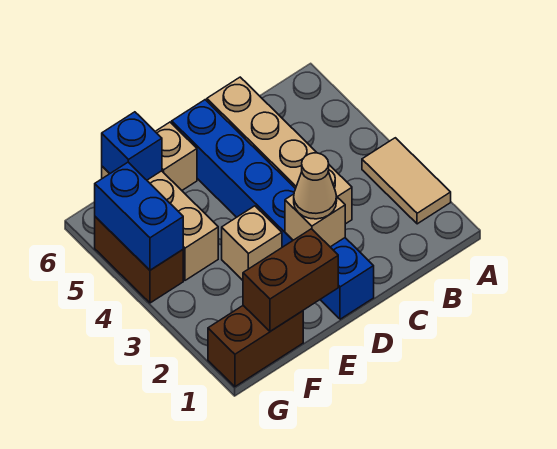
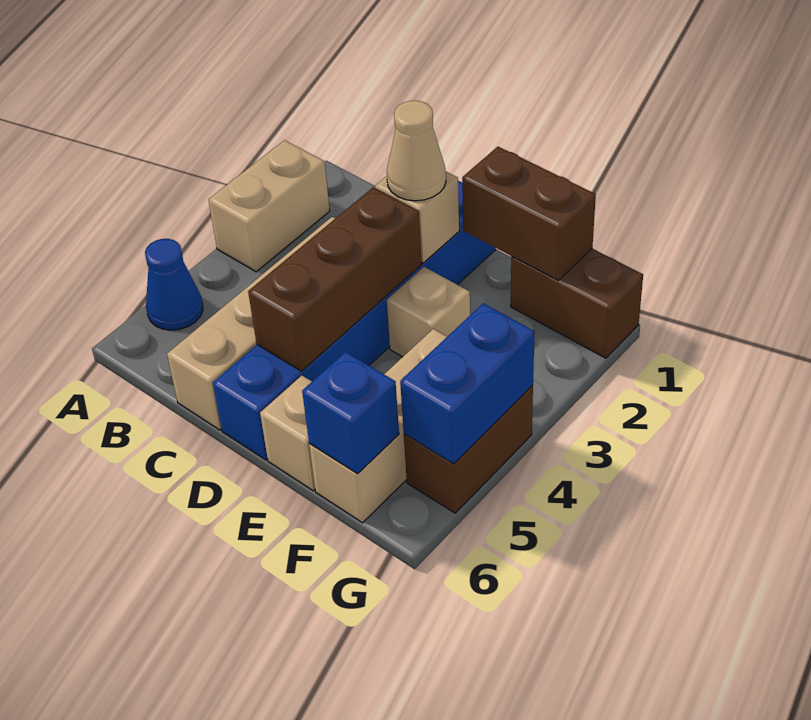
tan tile A2:A3 level 1 -> tan brick A2:A3 level 1
none -> blue cone A5 level 1
none -> brown brick D3:D5 level 2

